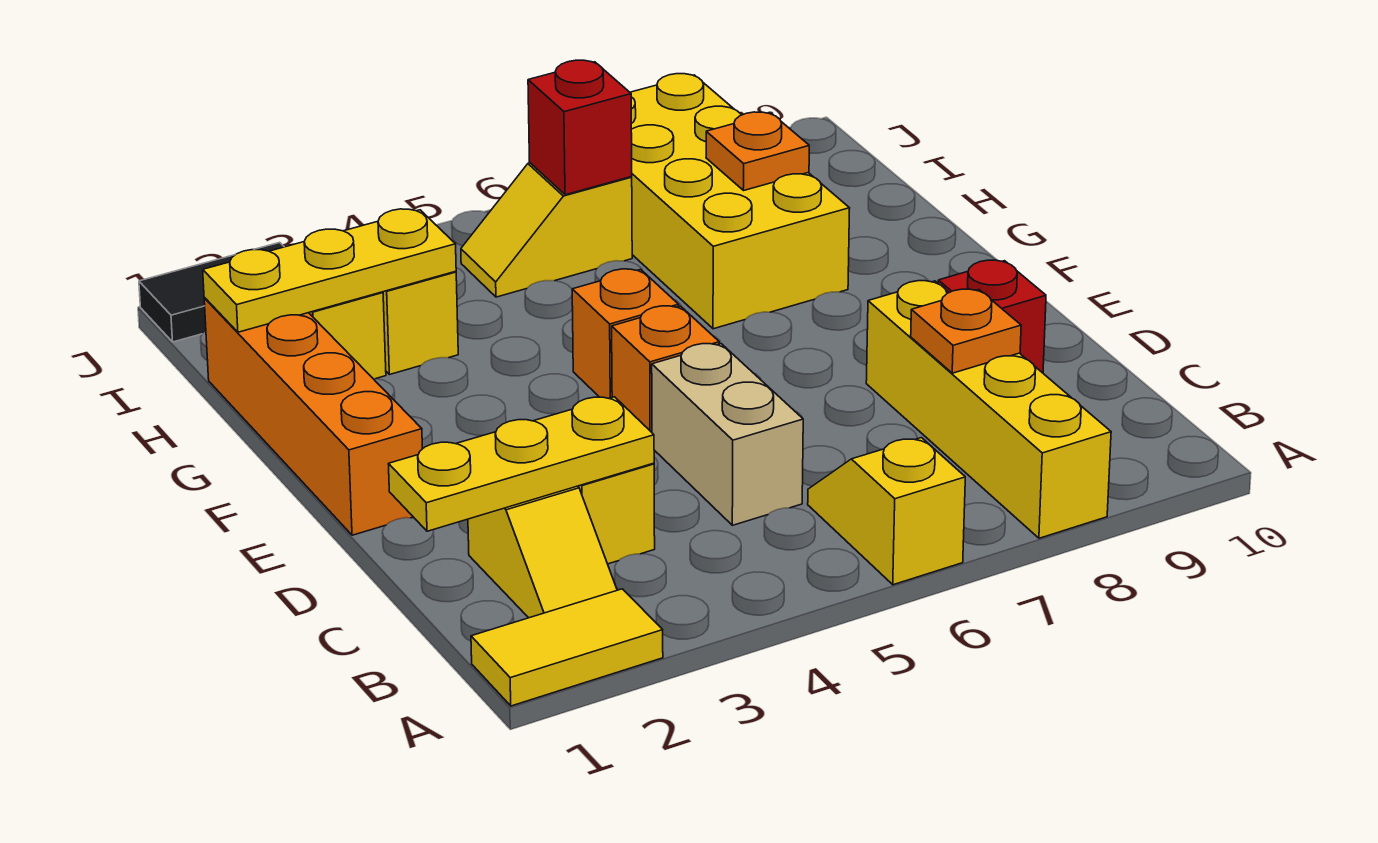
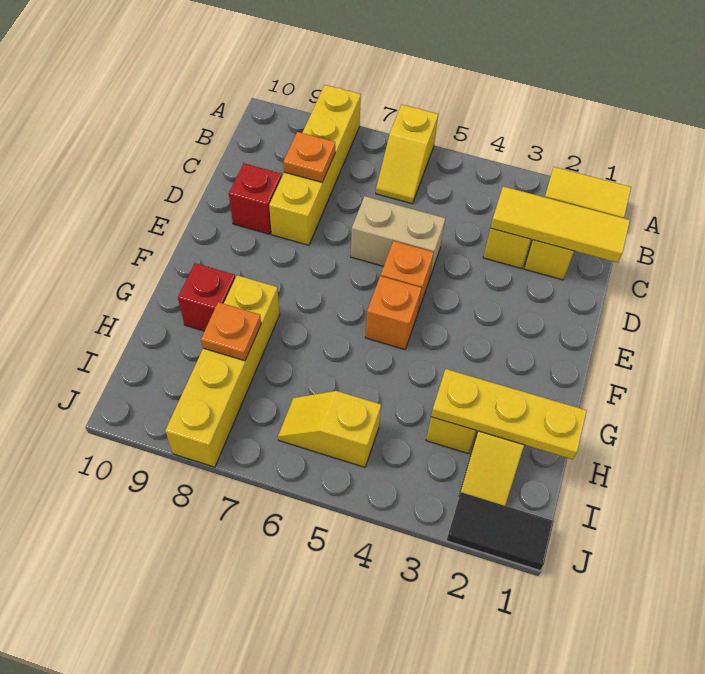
yellow plate C1:C3 level 2 -> yellow tile C1:C3 level 2
tan brick C5:D5 level 1 -> tan brick D5:D6 level 1
orange brick E1:H1 level 1 -> none
yellow brick G7:J8 level 1 -> yellow brick G8:J8 level 1
yellow slope I5:I6 level 1 top 6 -> yellow slope I5:I6 level 1 top 5
red brick I6 level 2 -> red brick G9 level 1

